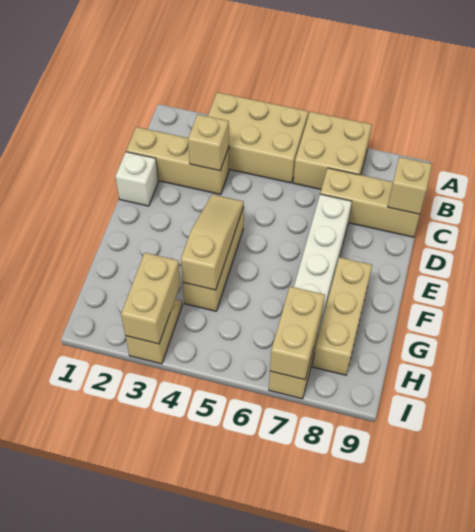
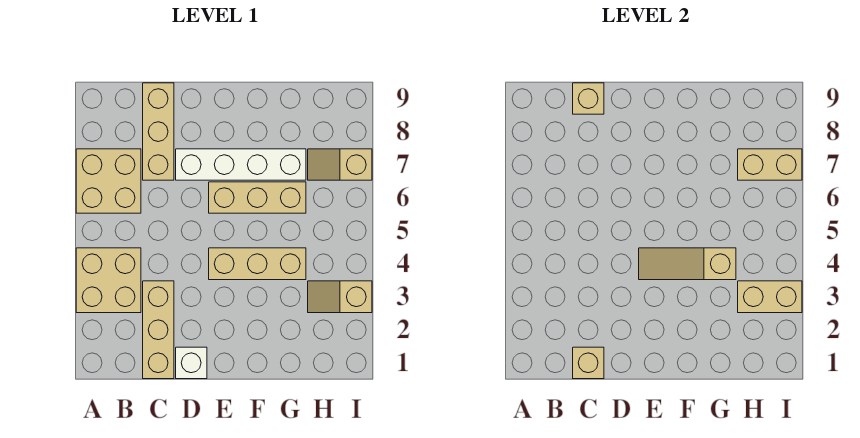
tan brick A3:B5 level 1 -> tan brick A3:B4 level 1
tan brick C3 level 2 -> tan brick C1 level 2
tan brick F8:H8 level 1 -> tan brick E6:G6 level 1

